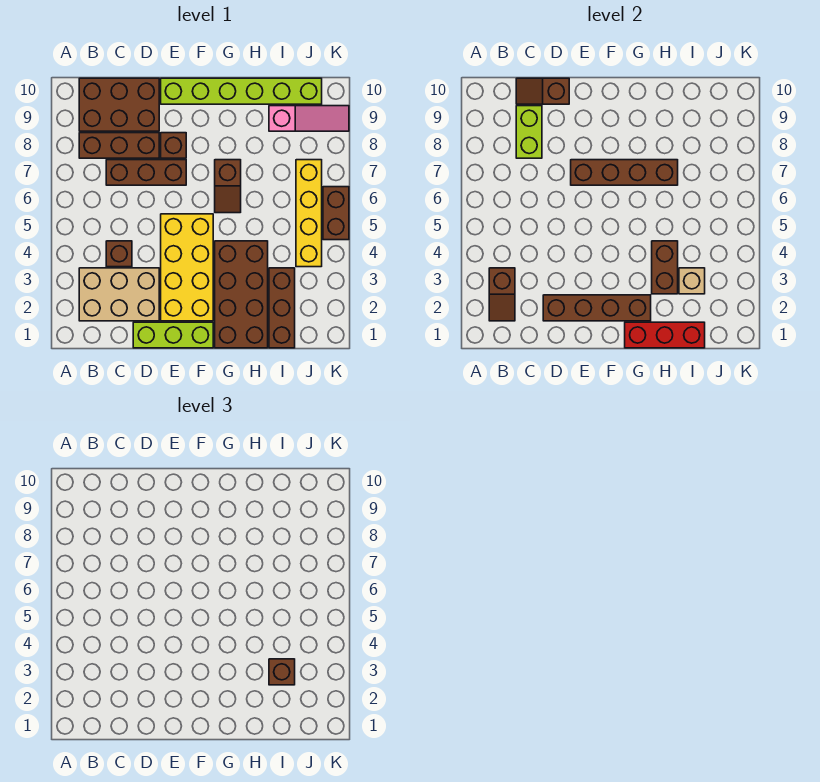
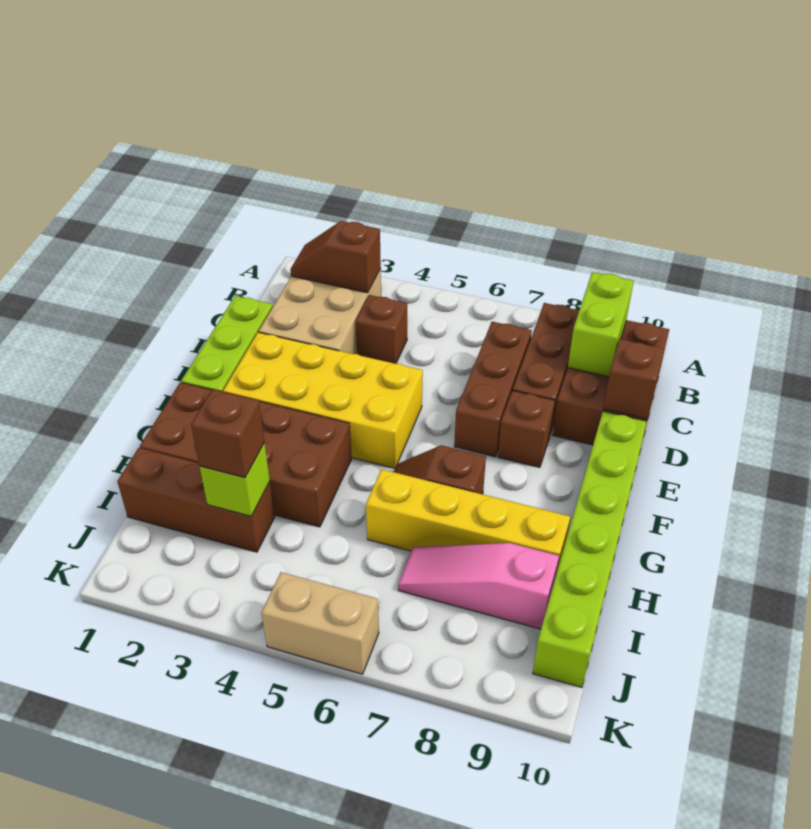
lime brick C8:C9 level 2 -> lime brick B9:C9 level 2
brown brick D2:G2 level 2 -> none
brown brick E7:H7 level 2 -> none
red brick G1:I1 level 2 -> none
brown brick H3:H4 level 2 -> none
tan brick I3 level 2 -> lime brick I3 level 2
pink slope I9:K9 level 1 top I -> pink slope I7:I9 level 1 top 9
yellow brick J4:J7 level 1 -> yellow brick H6:H9 level 1
brown brick K5:K6 level 1 -> tan brick K5:K6 level 1

